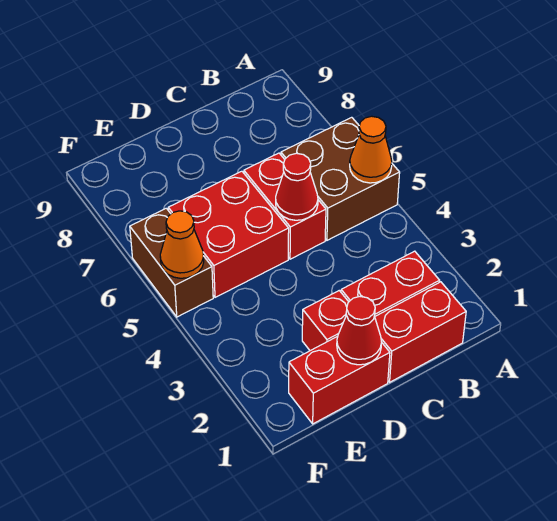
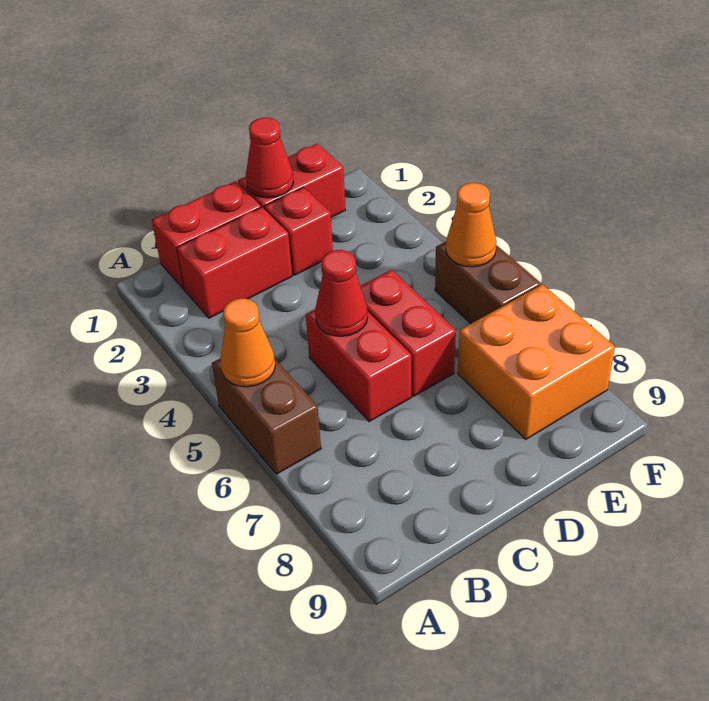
brown brick A5:B6 level 1 -> brown brick A5:A6 level 1
red brick D5:E6 level 1 -> red brick D5:D6 level 1
none -> orange brick E7:F8 level 1

